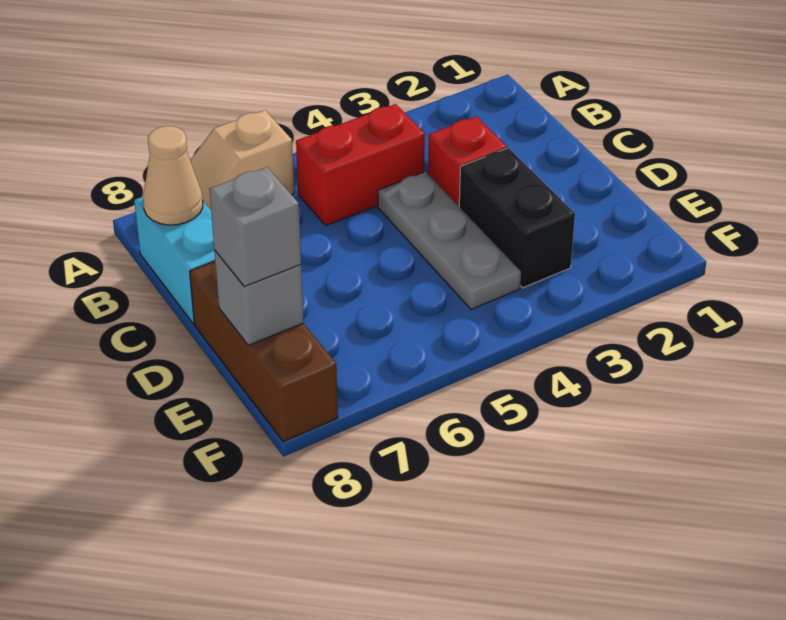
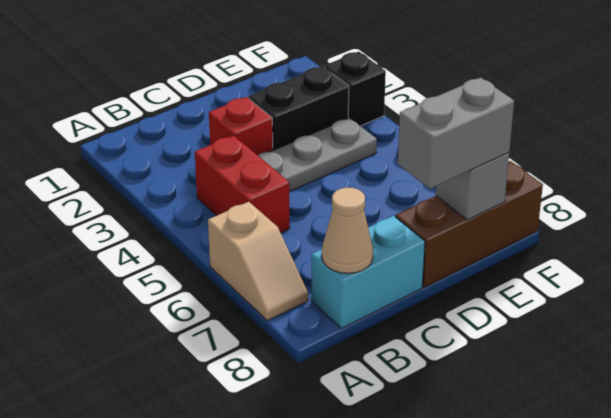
grey brick E8 level 3 -> grey brick D8:E8 level 3
none -> black brick F3 level 1

